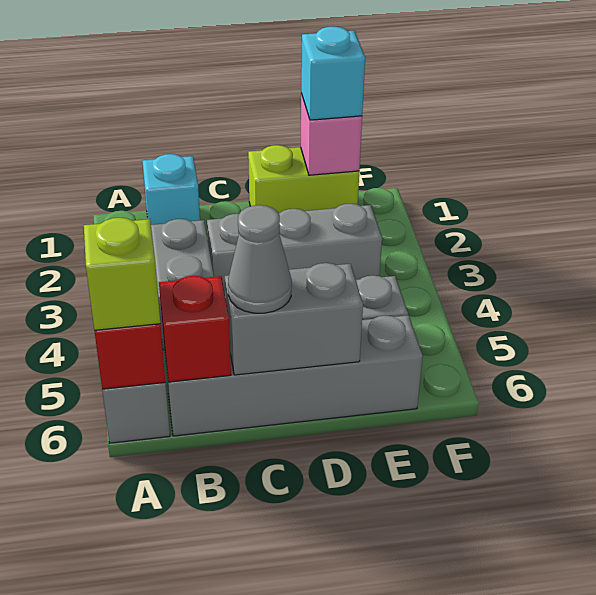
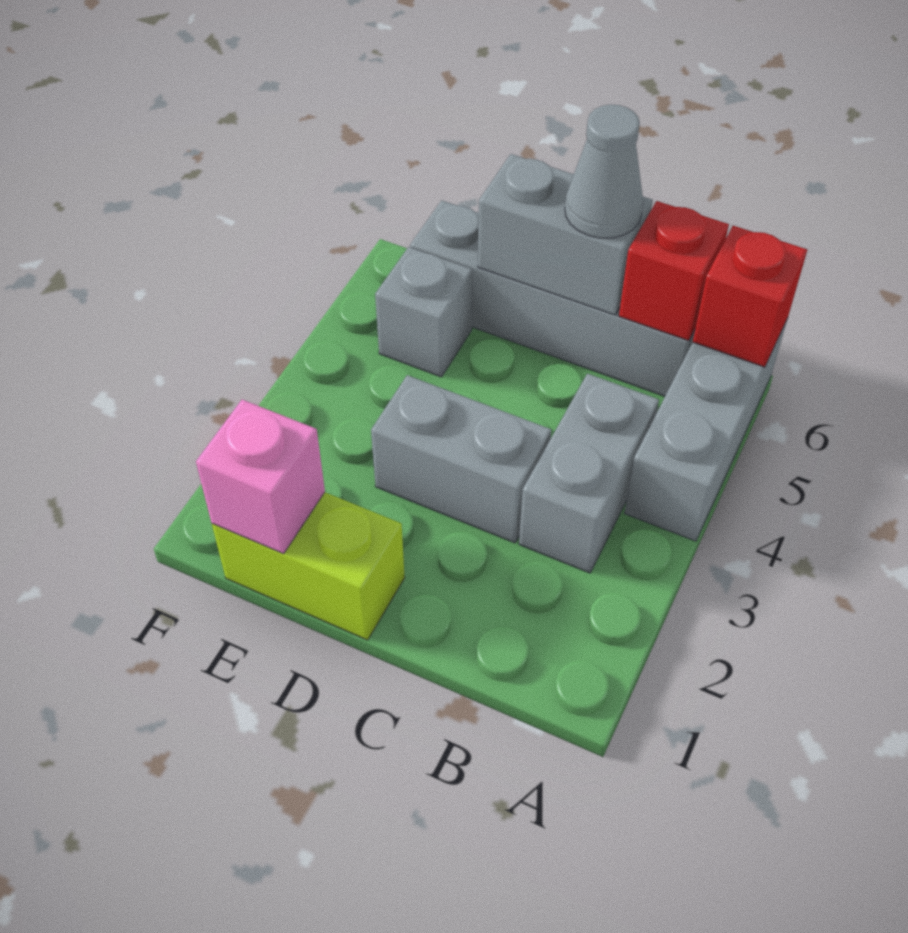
lime brick A6 level 3 -> none
cyan brick B1 level 1 -> none
grey brick C3:E3 level 1 -> grey brick C3:D3 level 1
cyan brick E1 level 3 -> none

